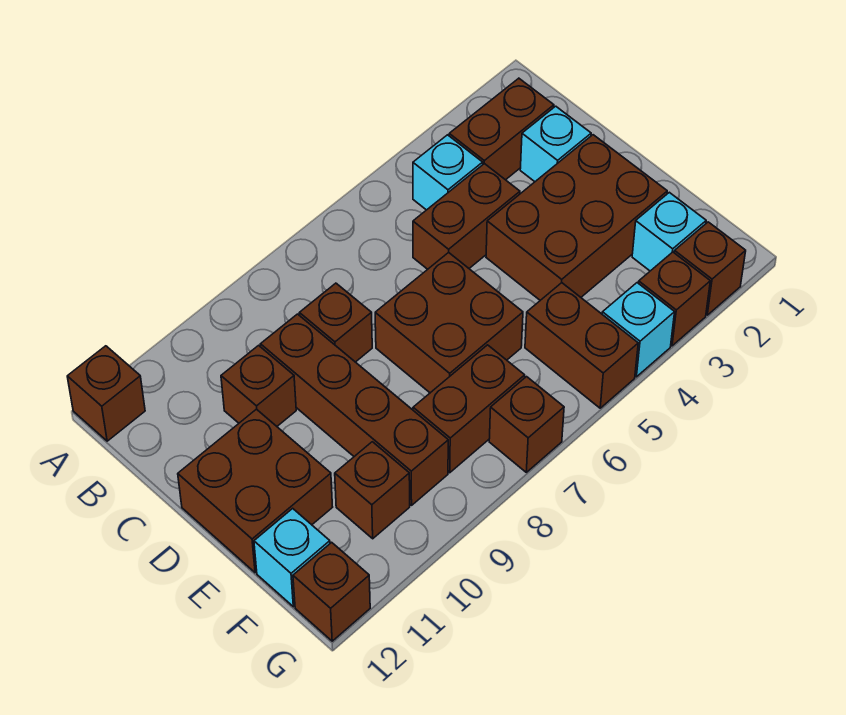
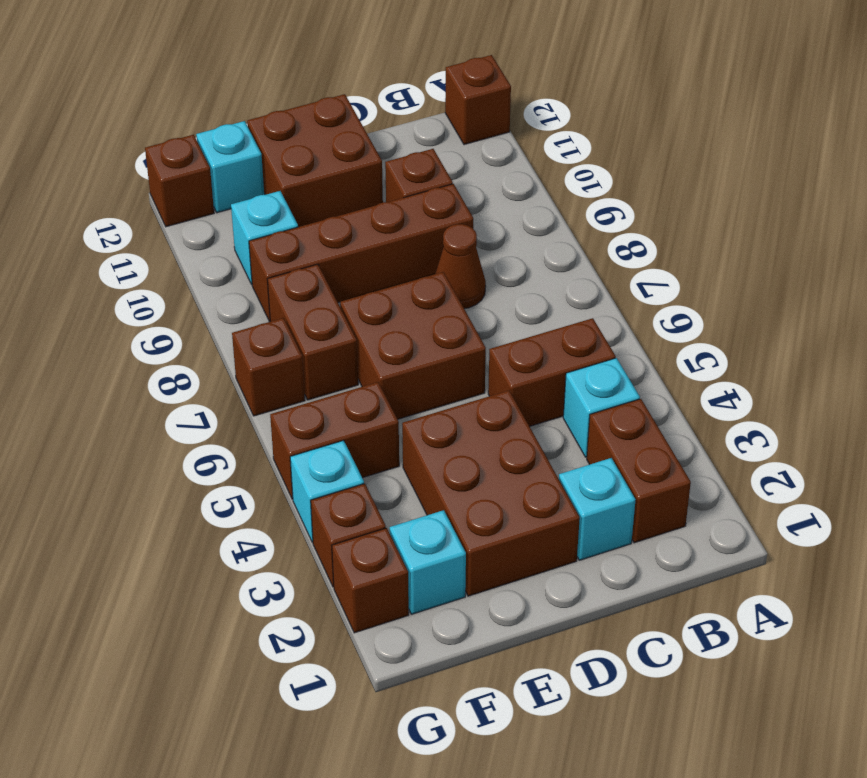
brown brick C4:C5 level 1 -> brown brick B5:C5 level 1
brown brick C8 level 1 -> brown cone C8 level 1
brown brick F10 level 1 -> cyan brick F10 level 1

